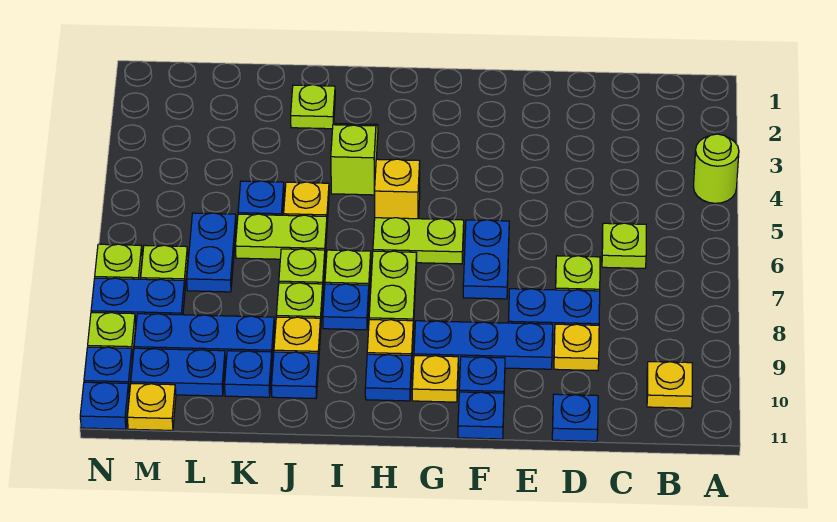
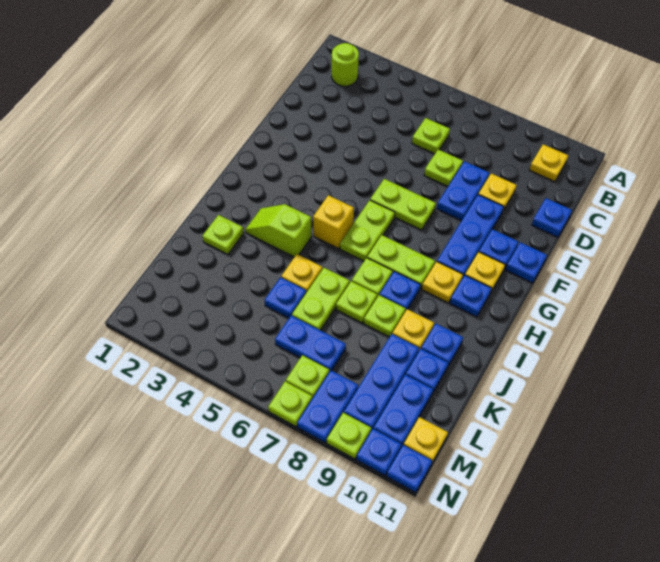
lime round brick A4 level 1 -> lime round brick B2 level 1
blue plate F6:F7 level 1 -> lime plate F6:F7 level 1

